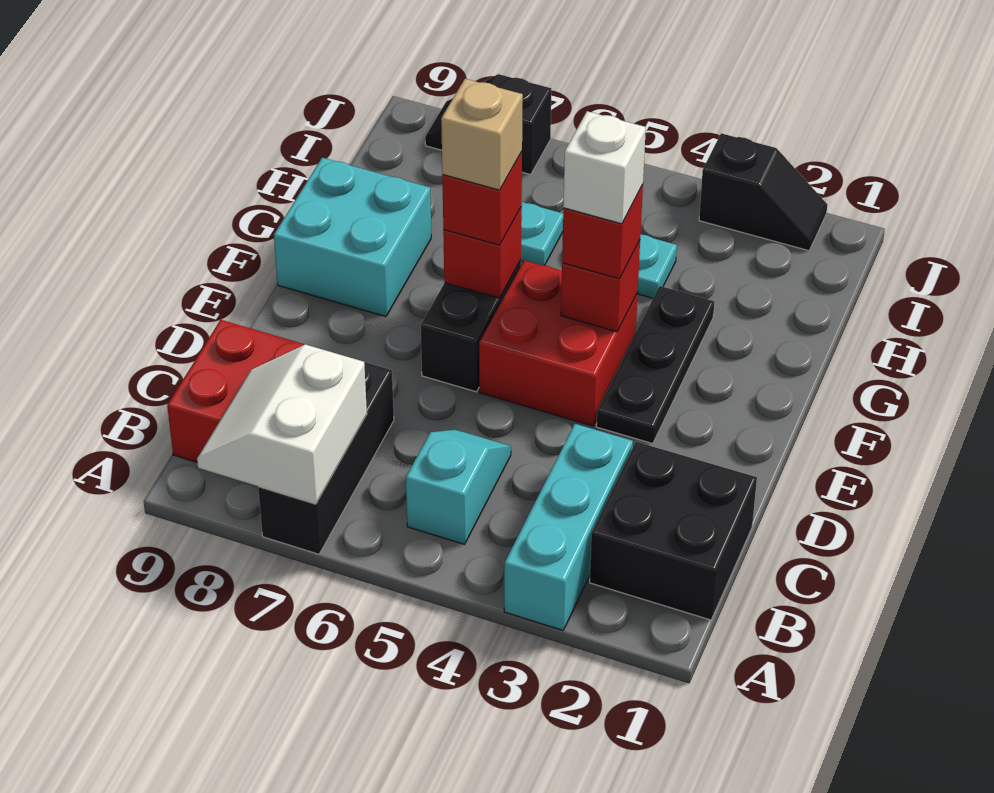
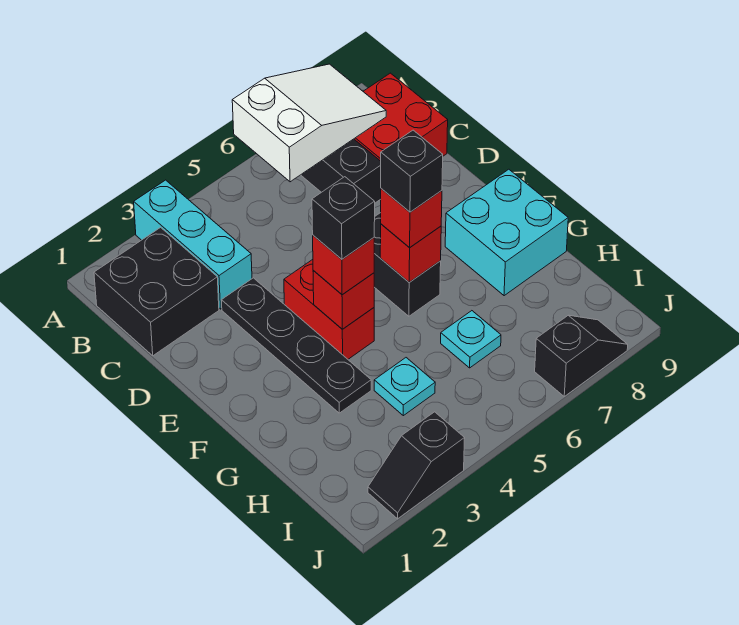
white slope A7:B8 level 2 top 7 -> white slope A6:B8 level 2 top 6
cyan slope B5:C5 level 1 top B -> none
black plate E3:G3 level 1 -> black plate D3:G3 level 1
red brick E4:F5 level 1 -> red brick E4:F4 level 1
white brick F4 level 4 -> black brick F4 level 4
tan brick F6 level 4 -> black brick F6 level 4

